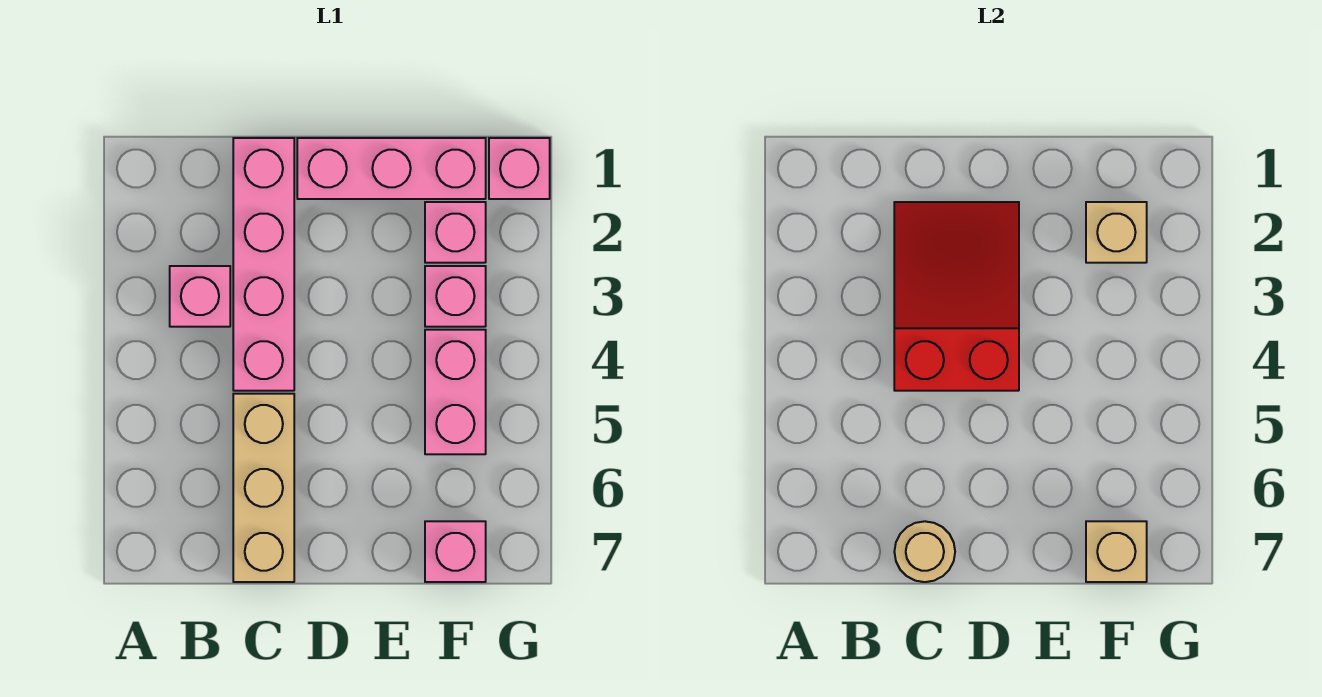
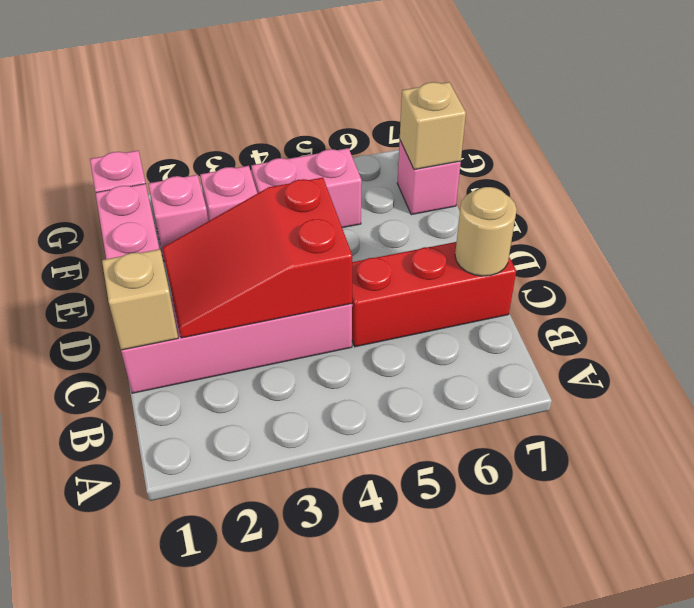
pink brick B3 level 1 -> none
tan brick C5:C7 level 1 -> red brick C5:C7 level 1
tan brick F2 level 2 -> tan brick C1 level 2

